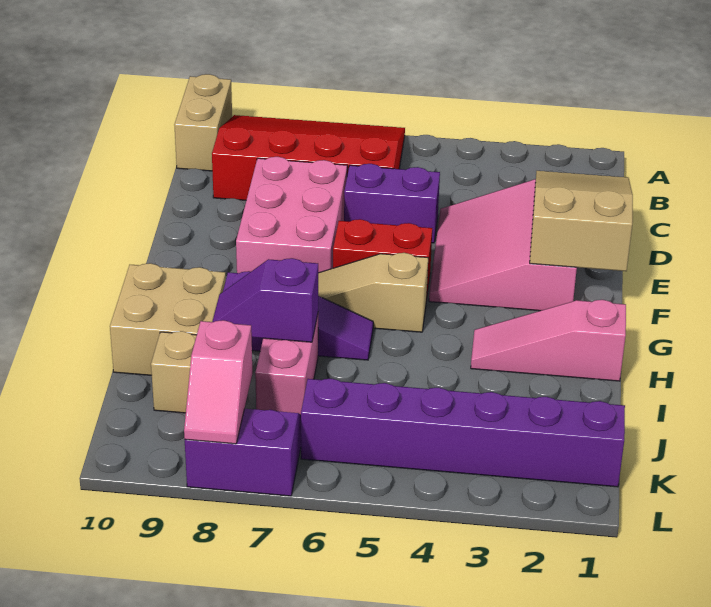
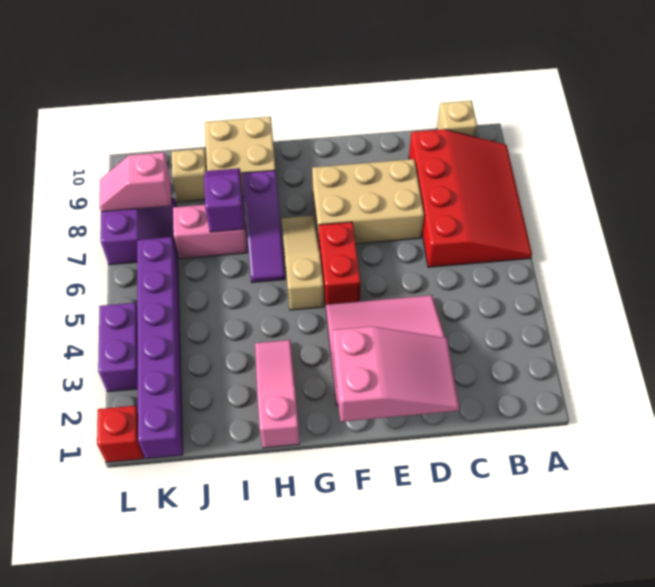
tan brick A10:B10 level 1 -> tan brick B10 level 1
tan slope D1:F2 level 2 top F -> pink slope D1:F2 level 2 top F
purple brick D5:D6 level 1 -> purple brick L3:L4 level 1
pink brick D7:F8 level 1 -> tan brick D7:F8 level 1
none -> red brick L1 level 1

